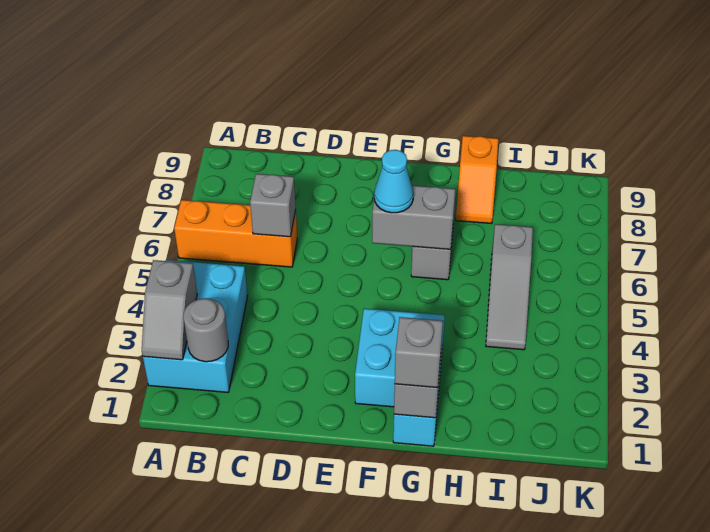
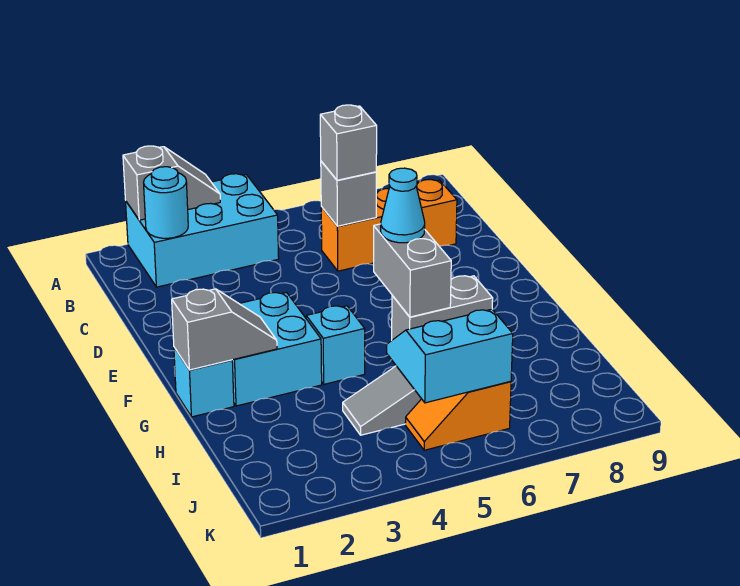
grey slope A2:A3 level 2 top 3 -> grey slope A2:A3 level 2 top 2
orange brick A6:C6 level 1 -> orange brick C6:C8 level 1
grey round brick B2 level 2 -> cyan round brick B2 level 2
grey brick G1 level 3 -> grey brick C6 level 3
none -> cyan brick G4 level 1
orange slope H8:H9 level 1 top 9 -> orange slope J5:J6 level 1 top 6
none -> cyan slope I5:J6 level 2 top J

